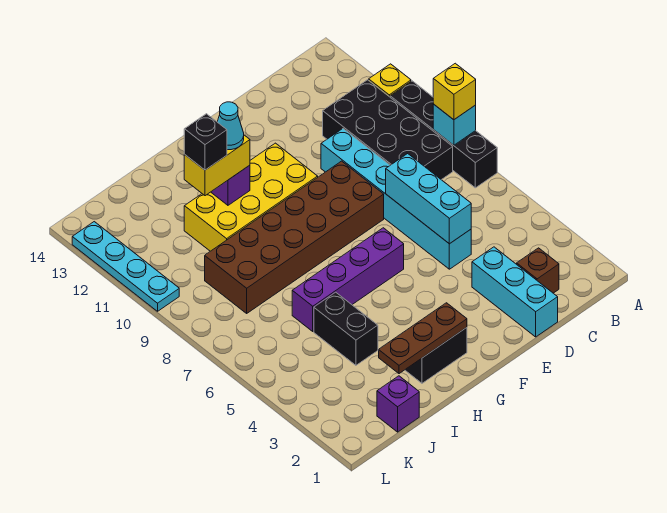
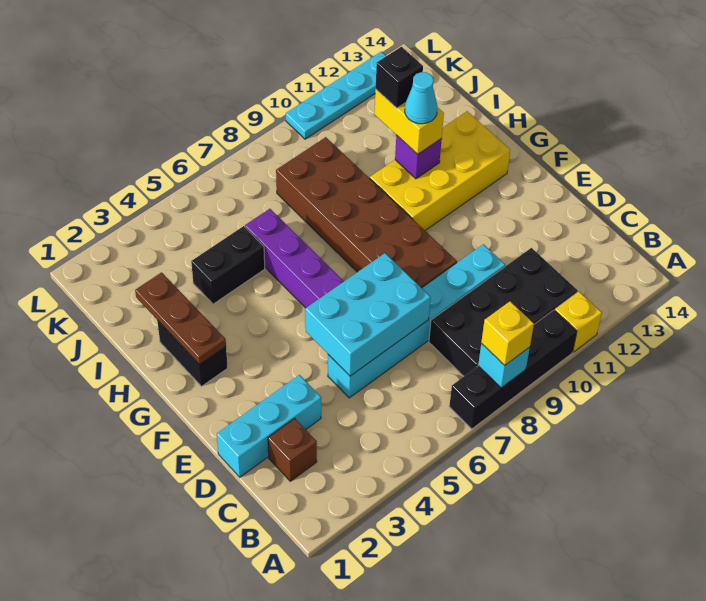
cyan brick D5:D7 level 2 -> cyan brick D5:E7 level 2
yellow brick F10:I11 level 1 -> yellow brick G10:H13 level 1
purple brick J1 level 1 -> none

